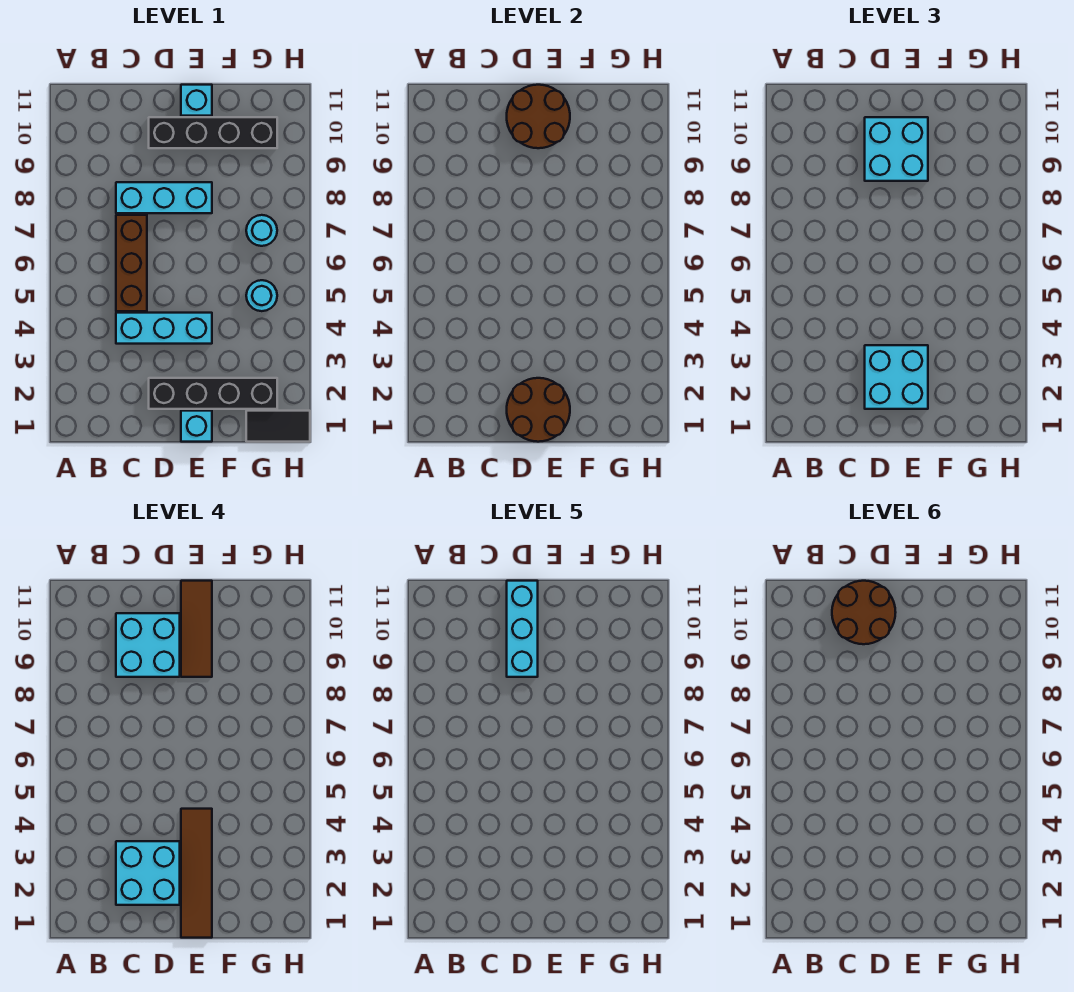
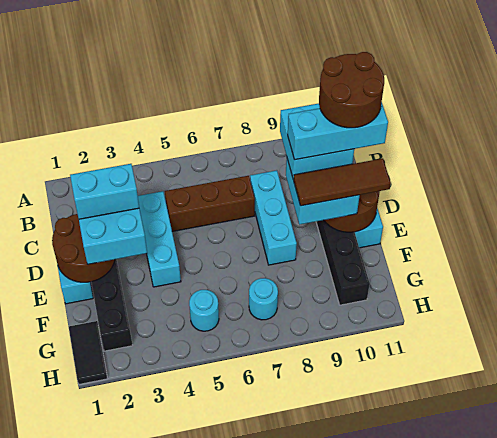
cyan brick C2:D3 level 4 -> cyan brick D2:D3 level 4
brown tile E1:E4 level 4 -> none

